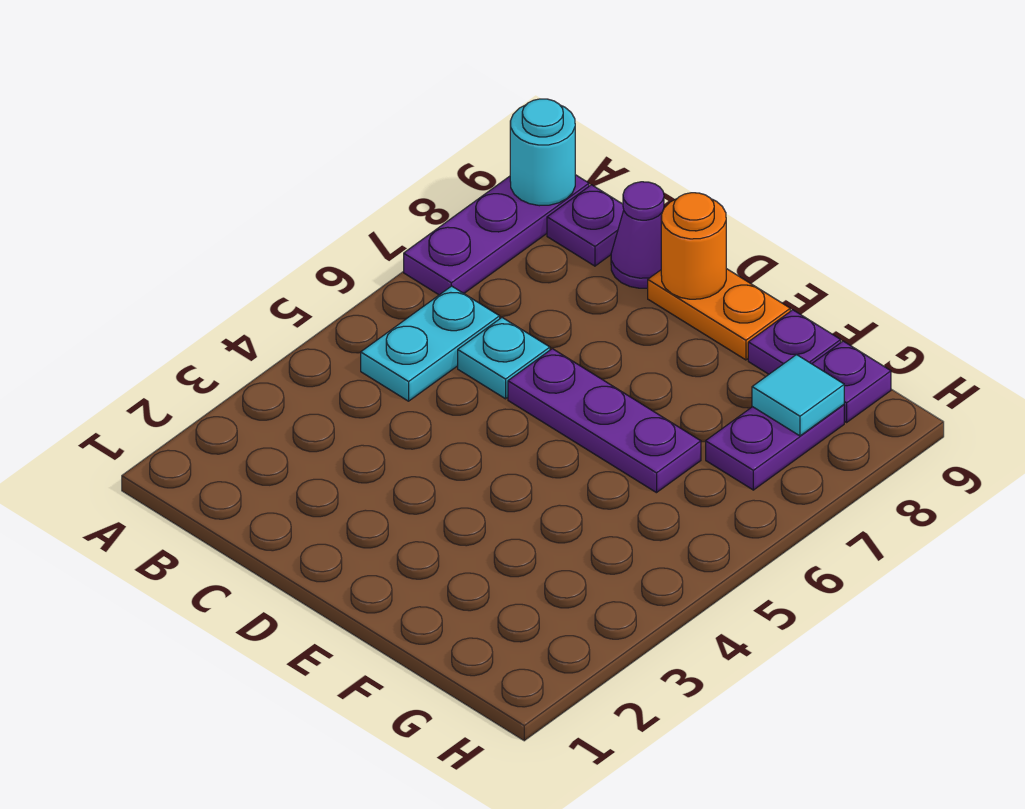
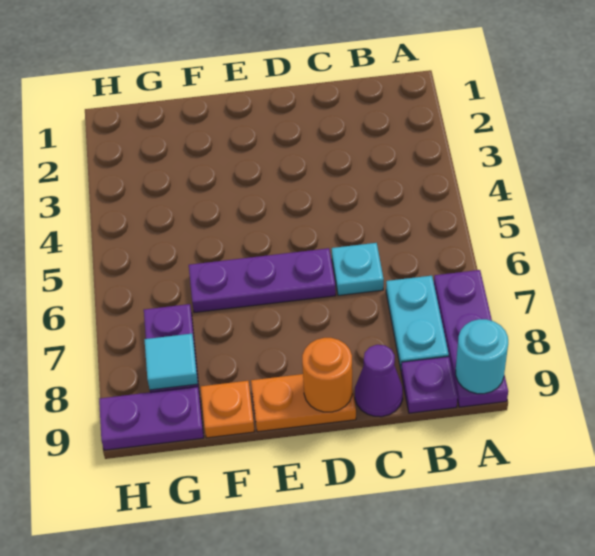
cyan plate B5:B6 level 1 -> cyan plate B7:B8 level 1
purple plate F9 level 1 -> orange plate F9 level 1
purple plate G9 level 1 -> purple plate G9:H9 level 1

